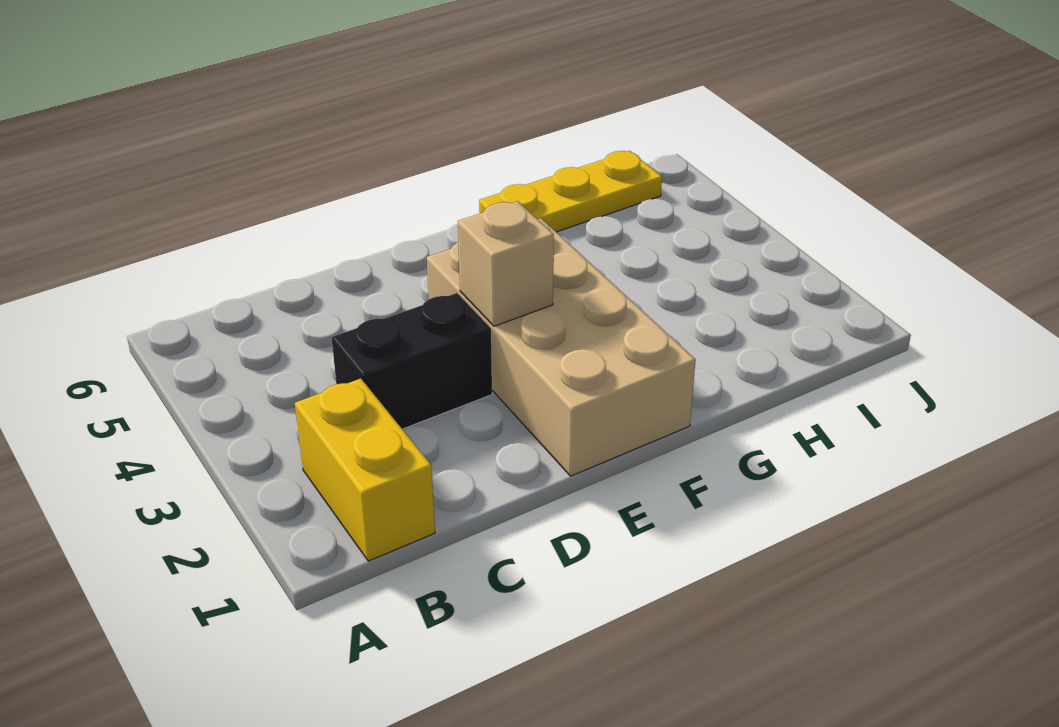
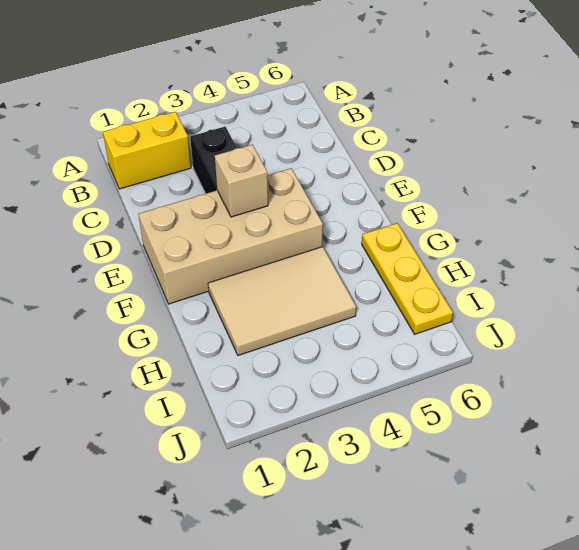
none -> tan tile G2:H4 level 1

